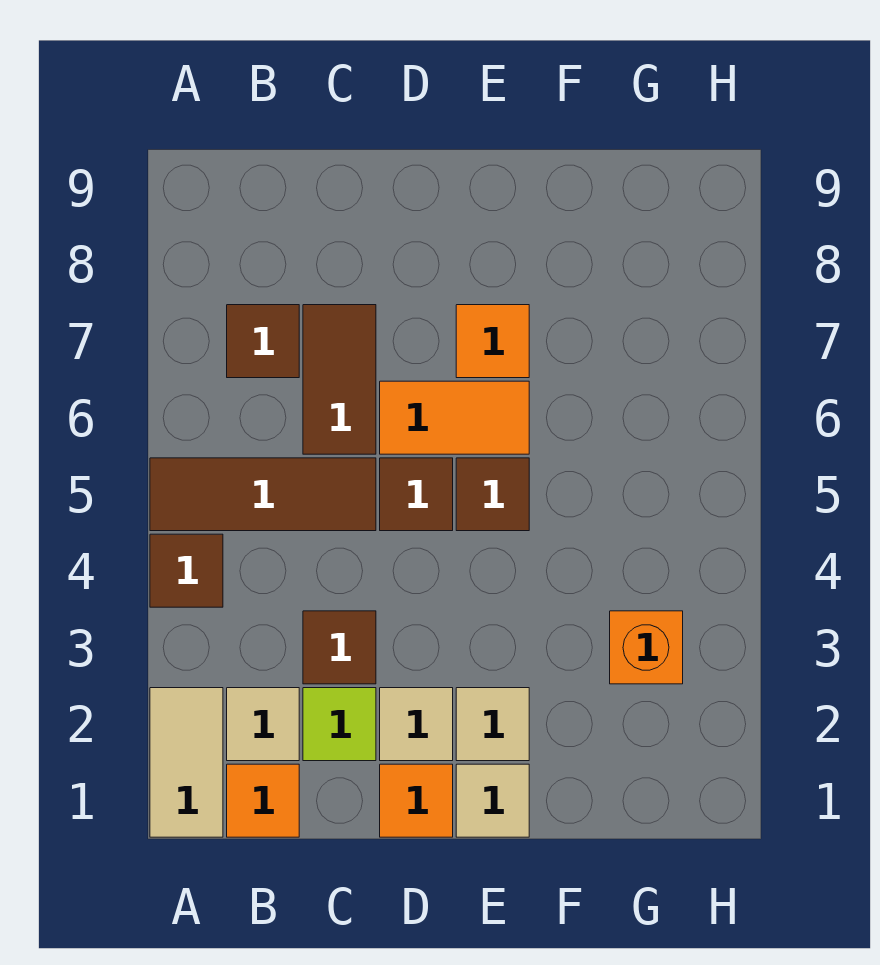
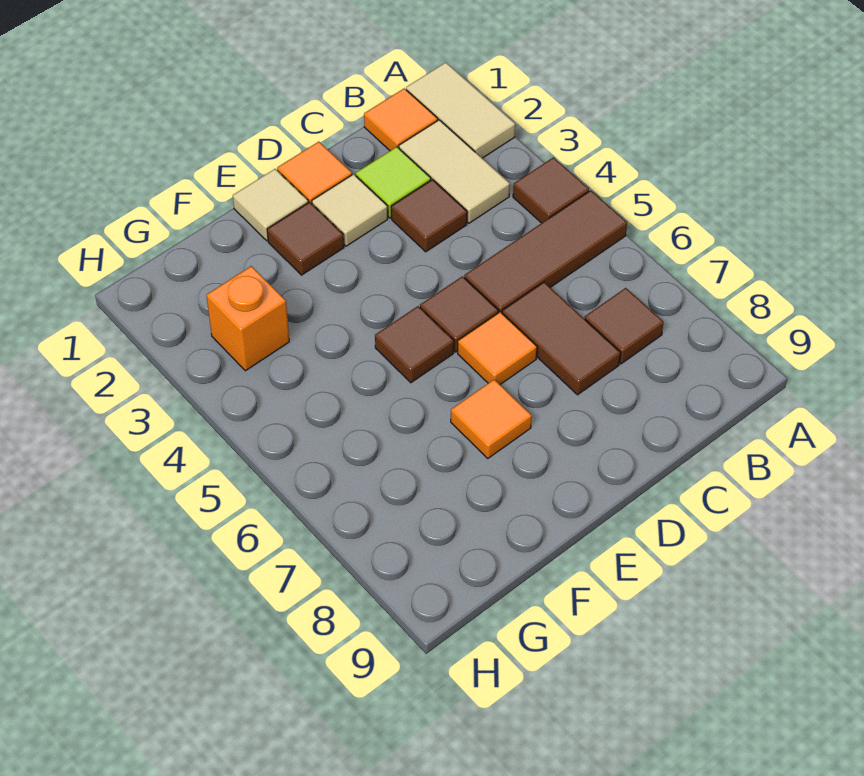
tan tile B2 level 1 -> tan tile B2:B3 level 1
orange tile D6:E6 level 1 -> orange tile D6 level 1
tan tile E2 level 1 -> brown tile E2 level 1

